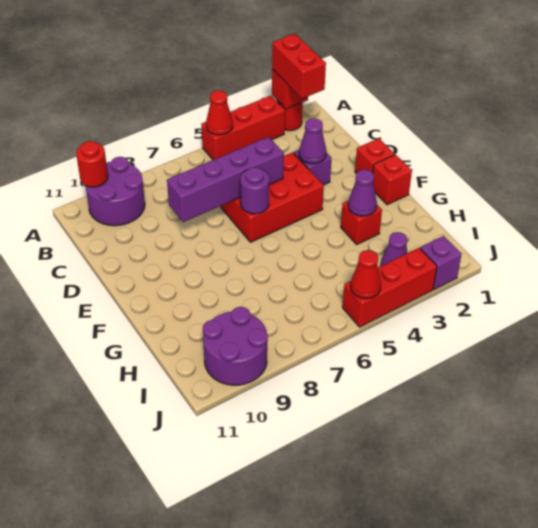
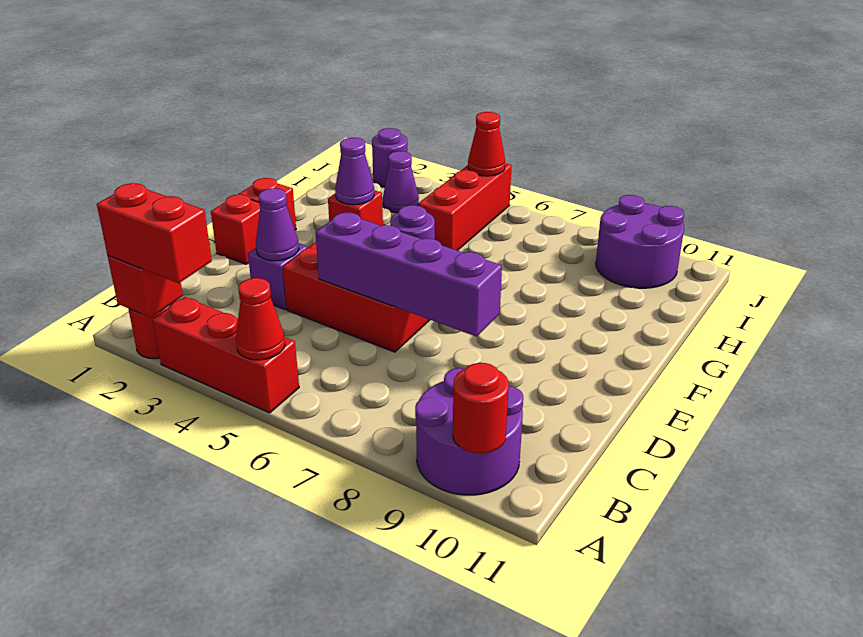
red brick A2:B2 level 3 -> red brick A2:A3 level 3
purple brick J2 level 1 -> purple round brick J2 level 1
red brick J3:J5 level 1 -> red brick H5:J5 level 1

